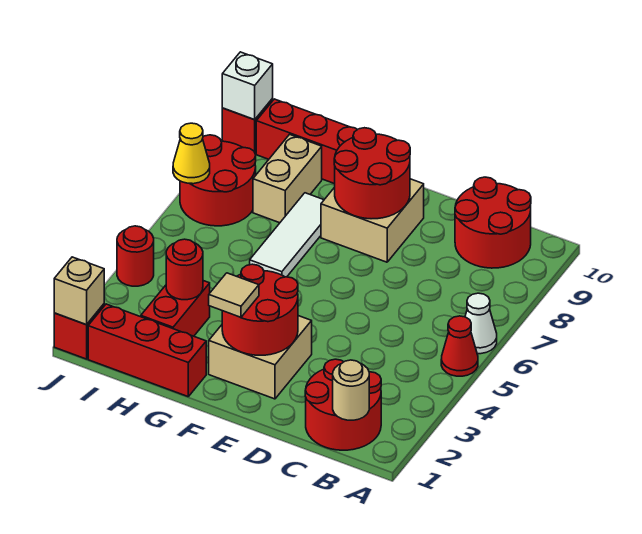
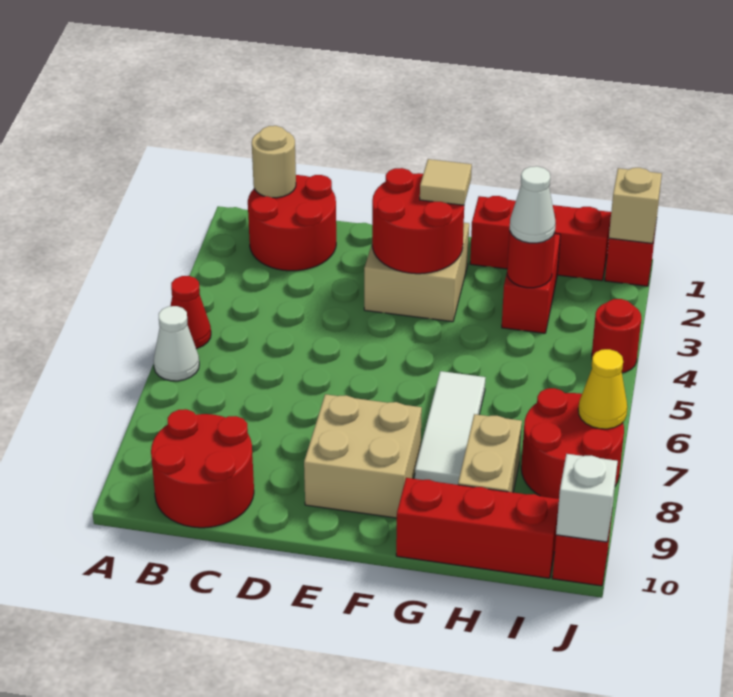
red round brick E8:F9 level 2 -> none
none -> white cone H3 level 3

